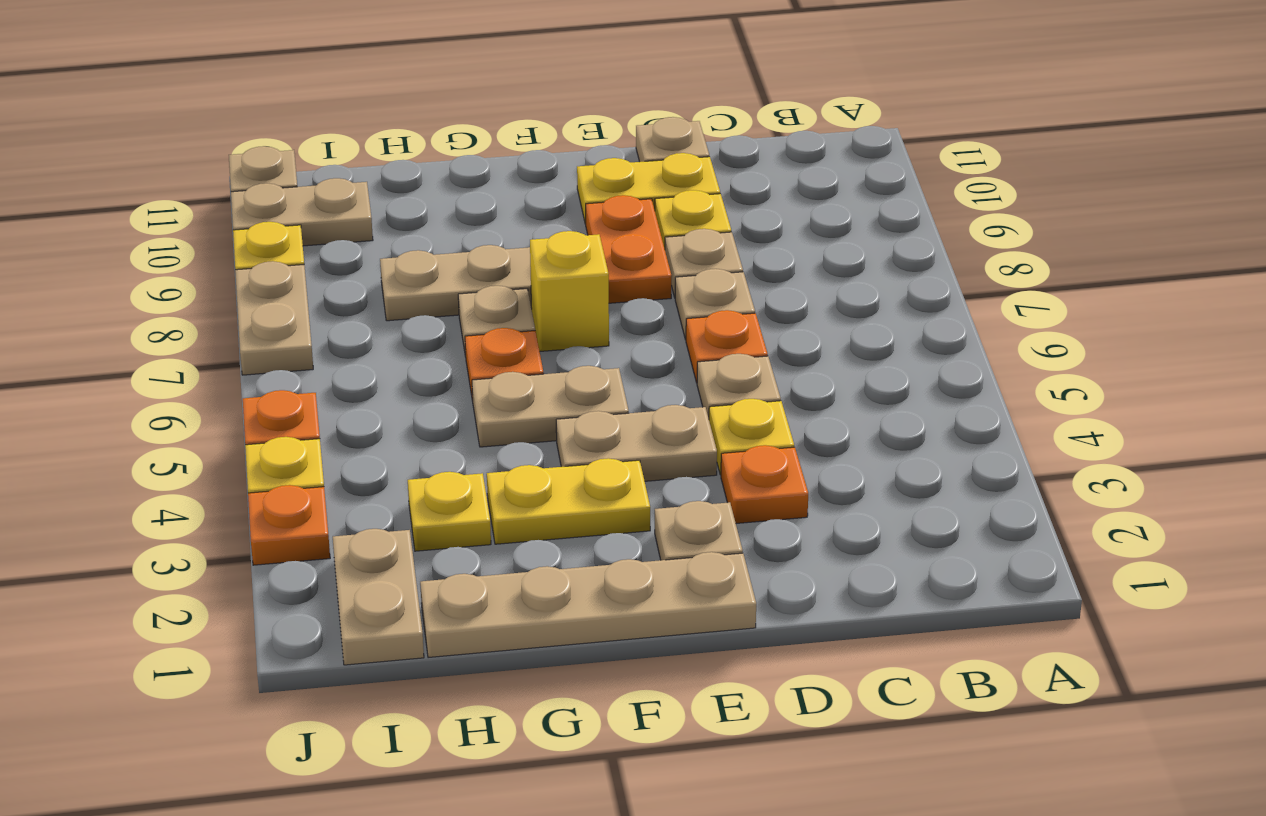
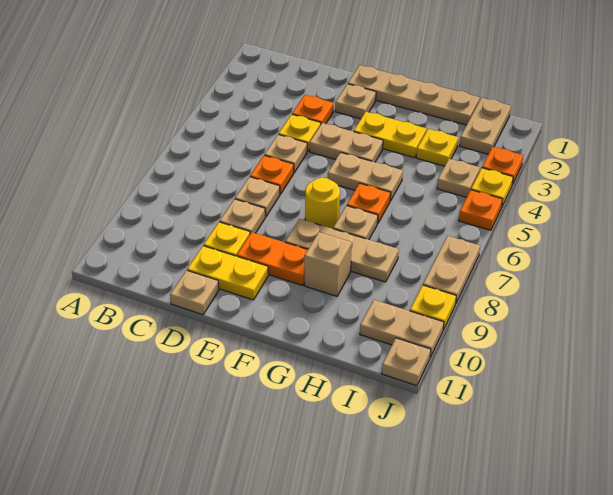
orange plate E8:E9 level 1 -> orange plate E9:F9 level 1
yellow brick F7 level 1 -> yellow round brick F7 level 1
none -> tan brick G9 level 1
none -> tan plate I4 level 1

